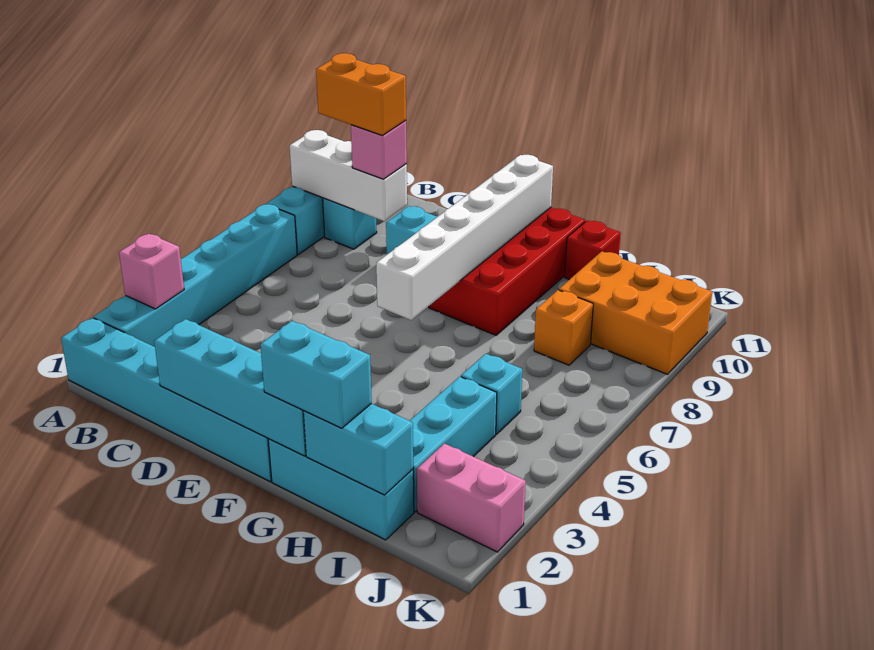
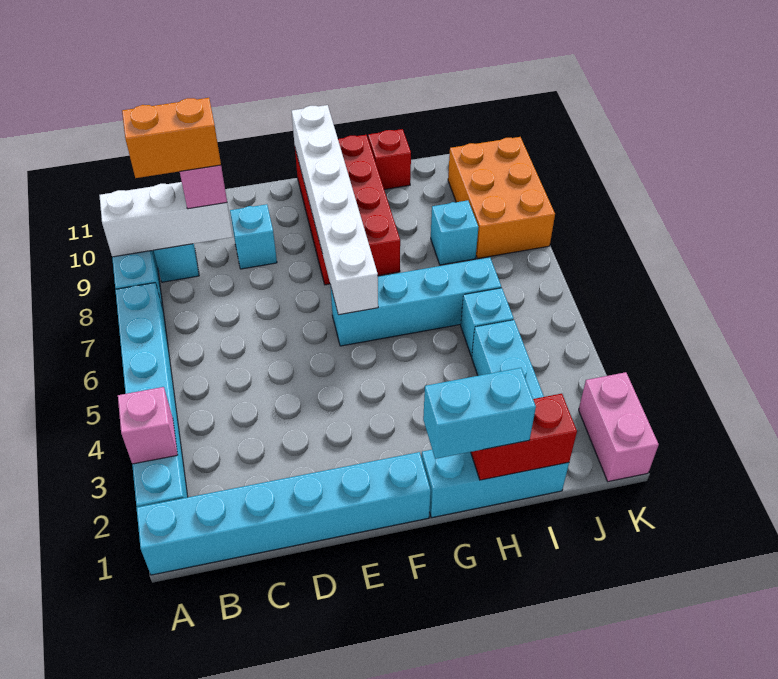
cyan brick D1:G1 level 2 -> cyan brick F6:I6 level 1
cyan brick H1:I1 level 2 -> red brick H1:I1 level 2
orange brick I8 level 1 -> cyan brick I8 level 1
orange brick I9:K10 level 1 -> orange brick J8:K10 level 1
pink brick J2:K2 level 1 -> pink brick K1:K2 level 1

